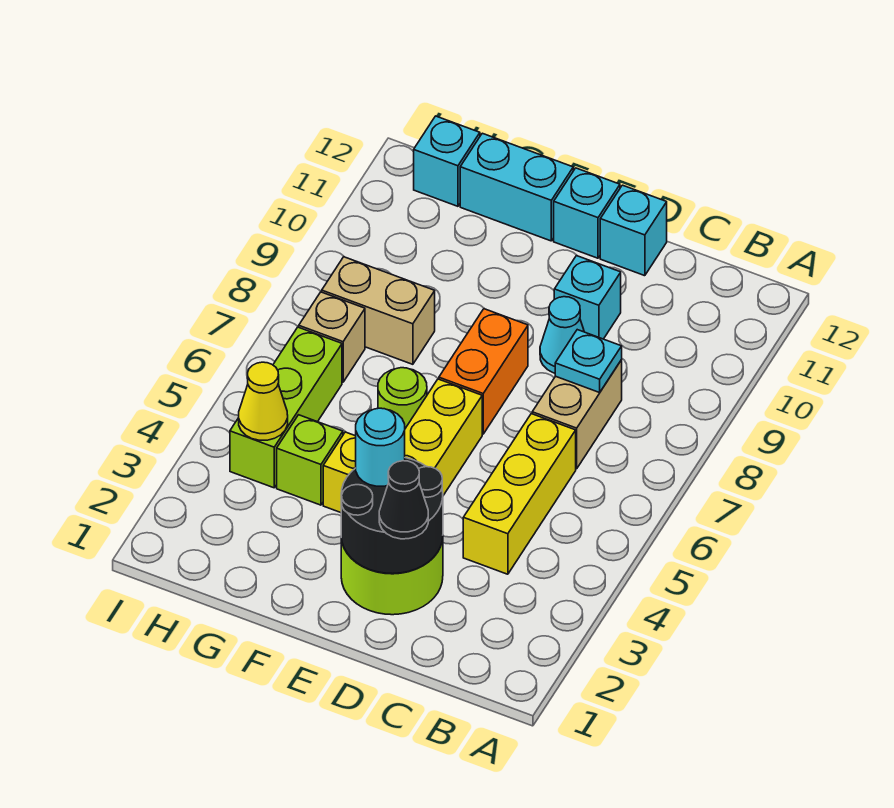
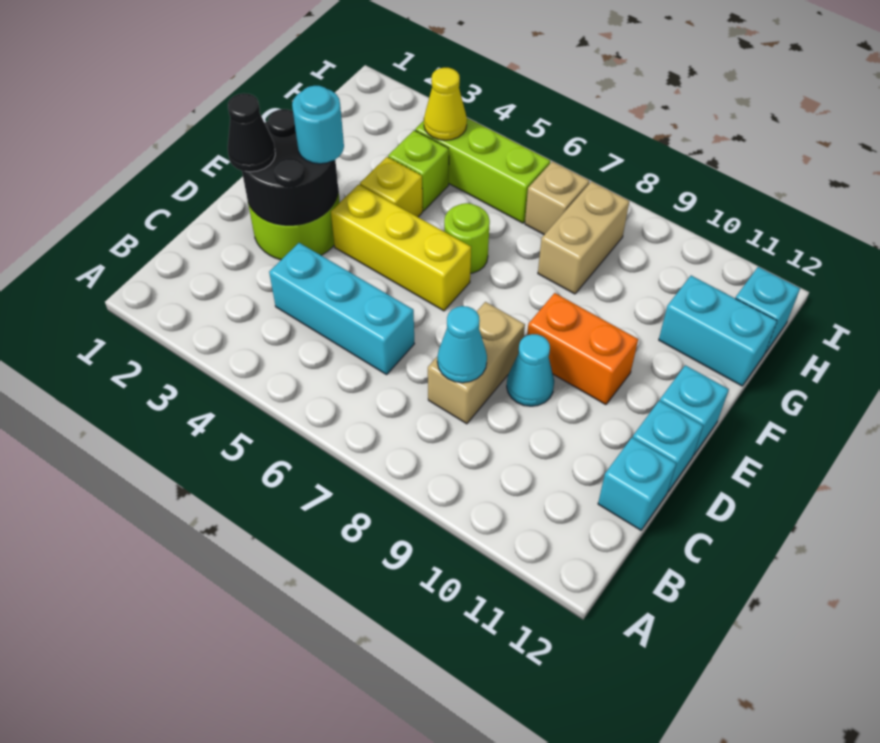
yellow brick C4:C6 level 1 -> cyan brick C4:C6 level 1
tan brick C7:C8 level 1 -> tan brick C8:D8 level 1
cyan plate C8 level 2 -> cyan cone C8 level 2
cyan brick D10 level 1 -> cyan brick C12 level 1
orange brick E7:E8 level 1 -> orange brick E9:E10 level 1
cyan brick F12:G12 level 1 -> cyan brick G11:G12 level 1

